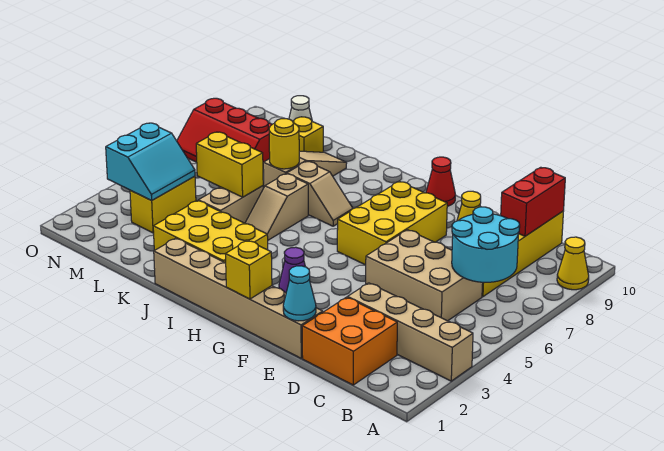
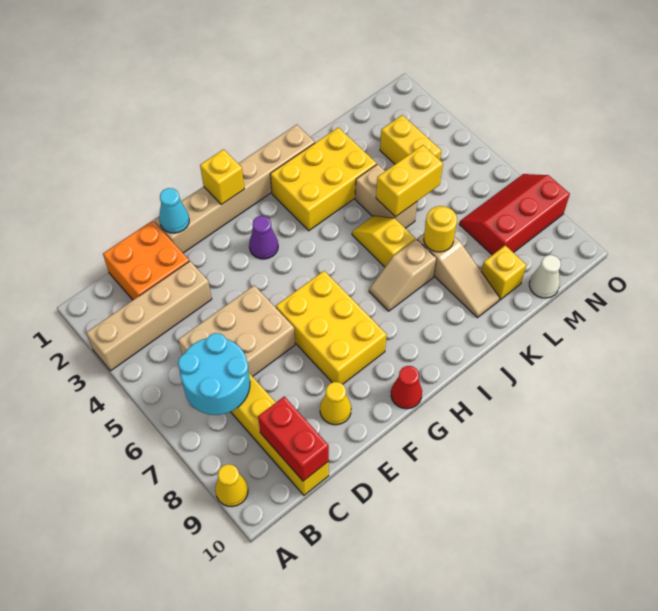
tan slope J5:J6 level 1 top 6 -> yellow slope J5:J6 level 1 top 6
cyan slope M3:N4 level 2 top N -> none

